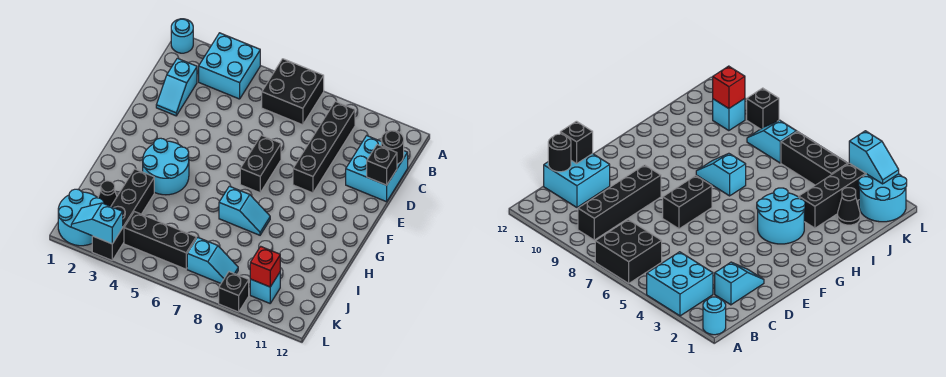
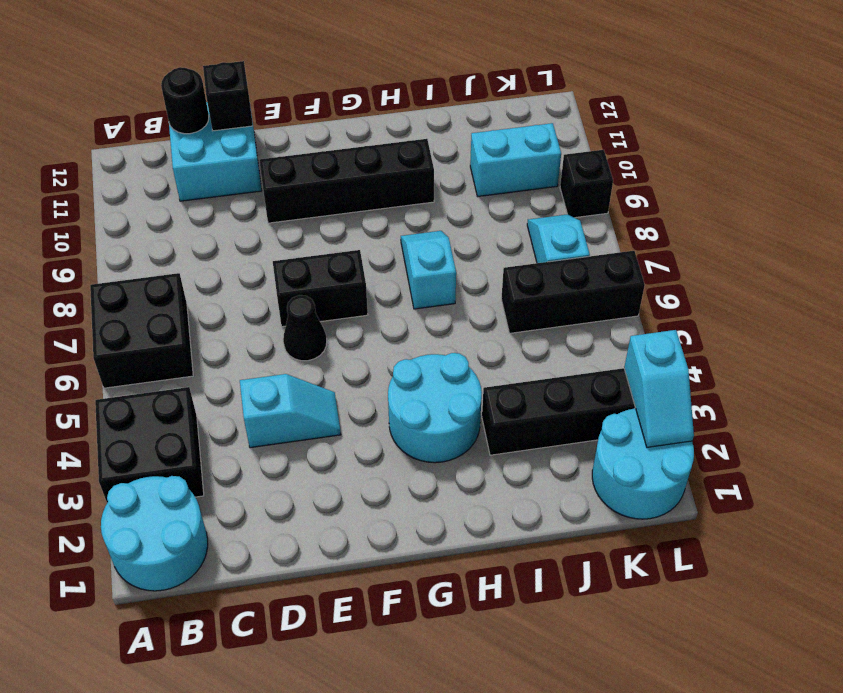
cyan round brick A1 level 1 -> cyan round brick A1:B2 level 1
cyan brick A3:B4 level 1 -> black brick A3:B4 level 1
black brick B9:E9 level 1 -> black brick E10:H10 level 1
cyan slope C2:D2 level 1 top C -> cyan slope D4:E4 level 1 top D
black cone J2 level 1 -> black cone E6 level 1
black brick K4:K6 level 1 -> black brick J6:L6 level 1
cyan brick K10 level 1 -> cyan brick J10:K10 level 1
red brick K10 level 2 -> none

